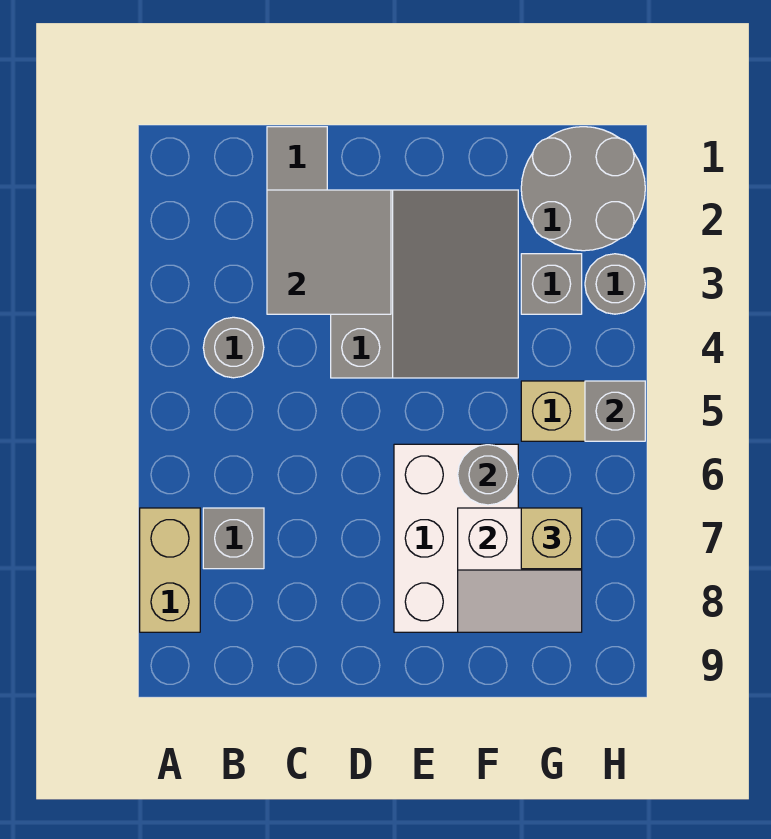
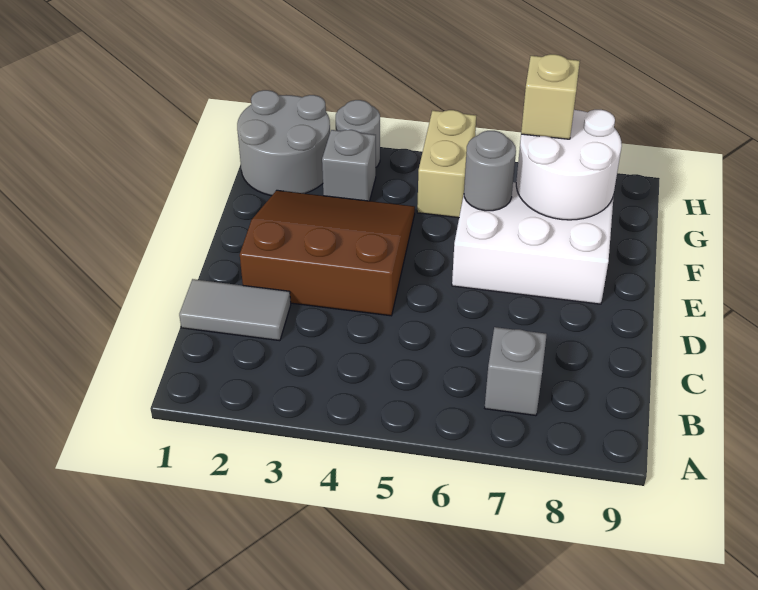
tan brick A7:A8 level 1 -> none
grey round brick B4 level 1 -> none
grey tile C2:D3 level 2 -> none
grey slope D2:F4 level 1 top D -> brown slope D2:F4 level 1 top D
white slope F7:G8 level 2 top 7 -> white round brick F7:G8 level 2
grey brick H5 level 2 -> none

